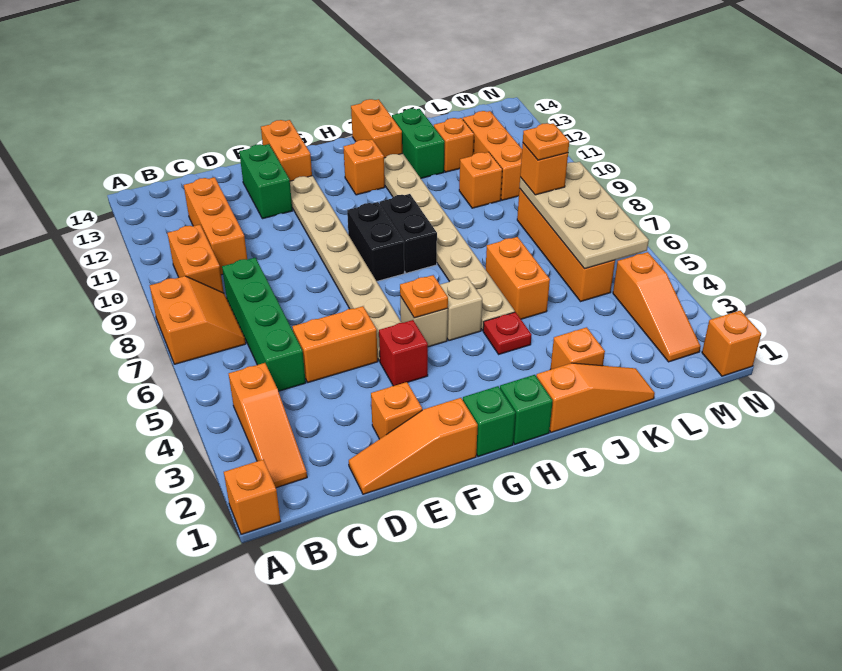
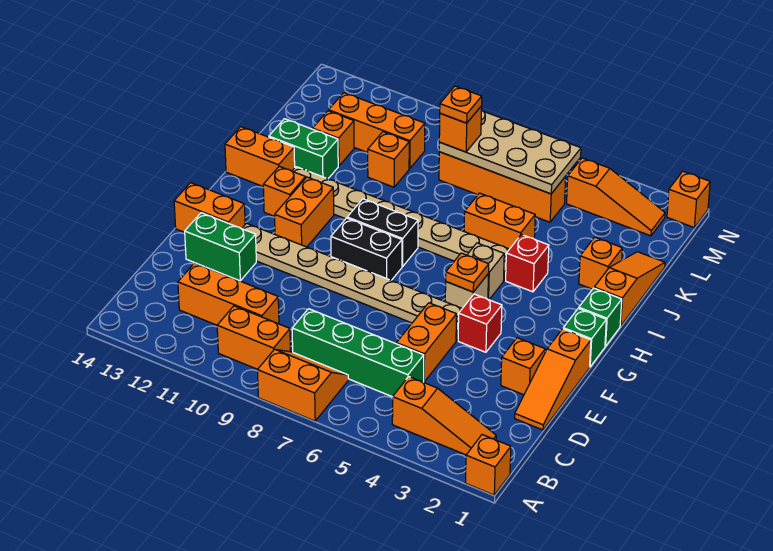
none -> orange brick G11:H11 level 1
red plate I4 level 1 -> red brick I4 level 1

